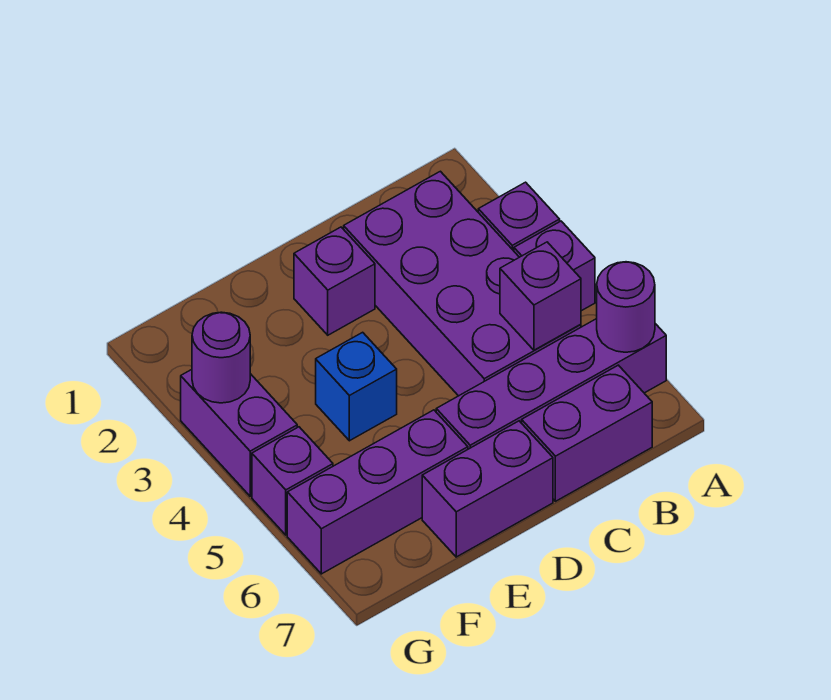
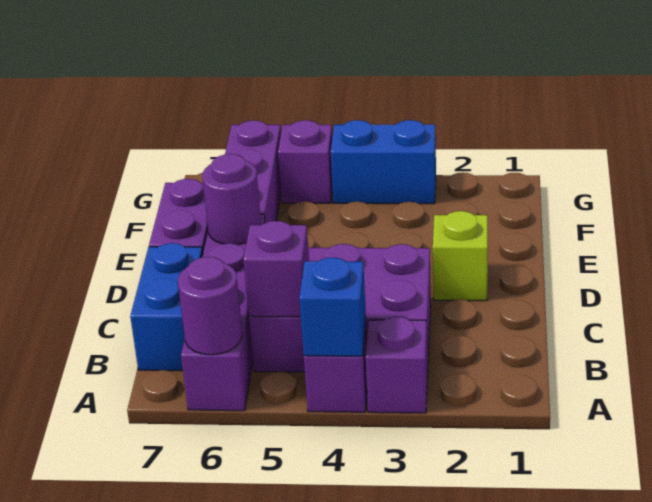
purple brick B2:C5 level 1 -> purple brick B3:C5 level 1
purple brick B7:C7 level 1 -> blue brick B7:C7 level 1
purple brick D2 level 1 -> lime brick D2 level 1
blue brick E4 level 1 -> blue brick A4 level 2
purple brick G3:G4 level 1 -> blue brick G3:G4 level 1
purple round brick G3 level 2 -> purple round brick D6 level 2

